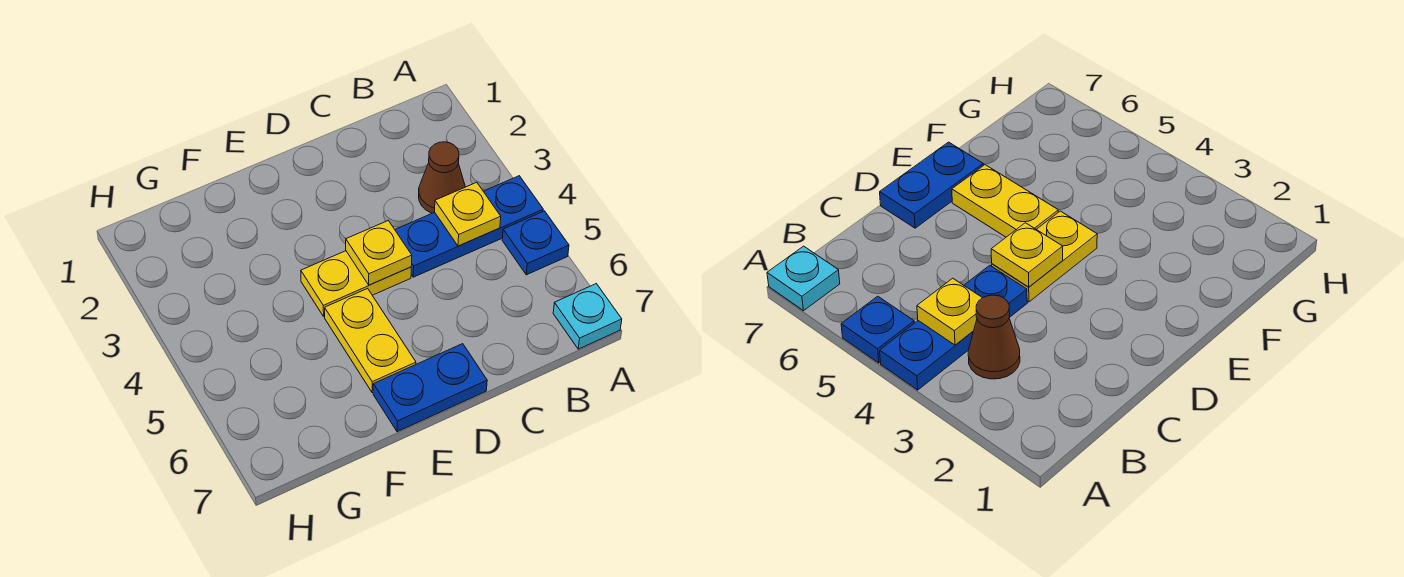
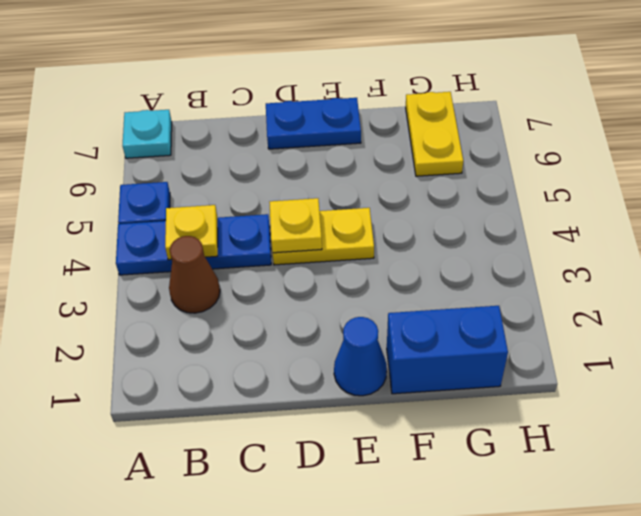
none -> blue cone E1 level 1
yellow plate E5:E6 level 1 -> yellow plate G6:G7 level 1
none -> blue brick F1:G1 level 1

